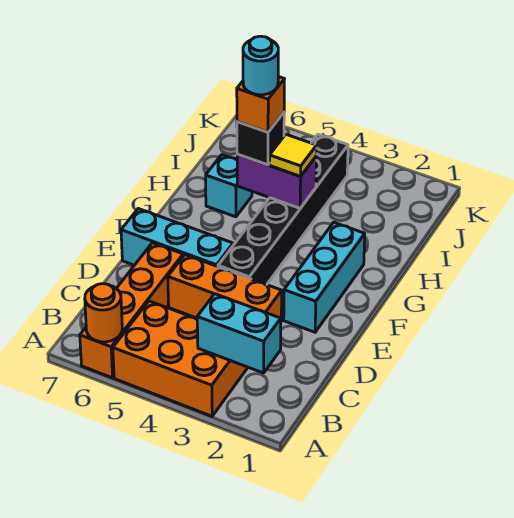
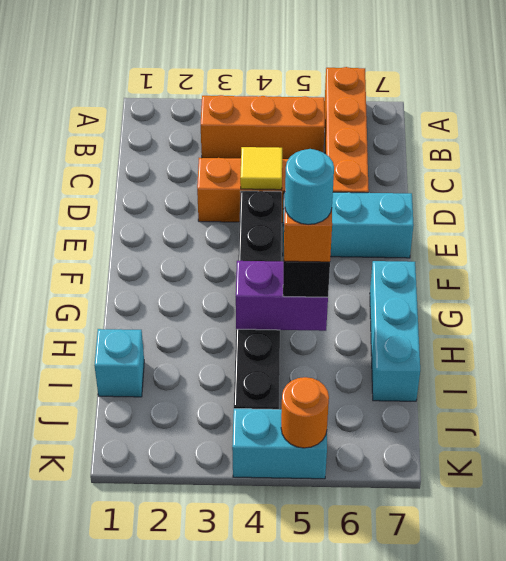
orange brick A3:B5 level 1 -> orange brick B3:B5 level 1
orange round brick A6 level 2 -> orange round brick K5 level 2
cyan brick B2:B3 level 2 -> cyan brick K4:K5 level 1
cyan brick E2:G2 level 1 -> cyan brick G7:I7 level 1
yellow tile H4 level 3 -> yellow tile D4 level 2
cyan brick H6 level 1 -> cyan brick I1 level 1

